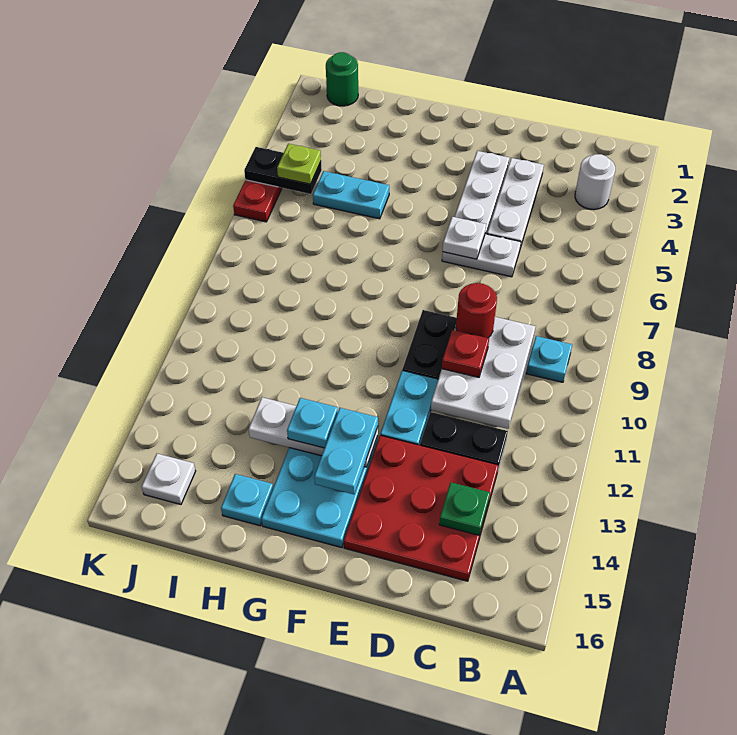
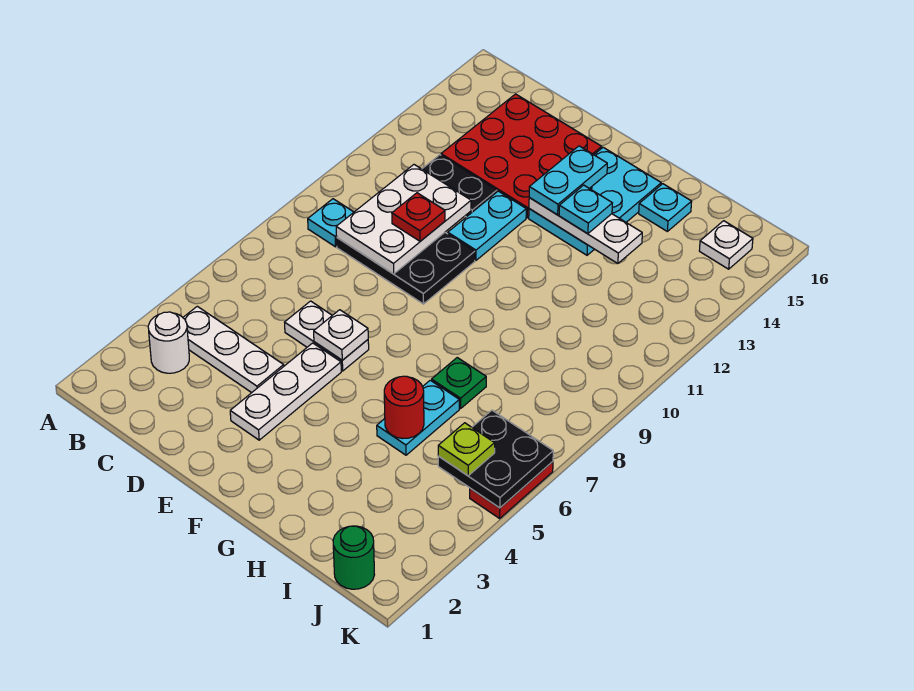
green plate C14 level 2 -> green plate H7 level 1
white plate D3:D5 level 1 -> white plate B4:D4 level 1
red round brick D9 level 3 -> red round brick H5 level 2
cyan plate H5:I5 level 1 -> cyan plate H5:H6 level 1
black plate J5:K5 level 2 -> black plate J5:K6 level 2

